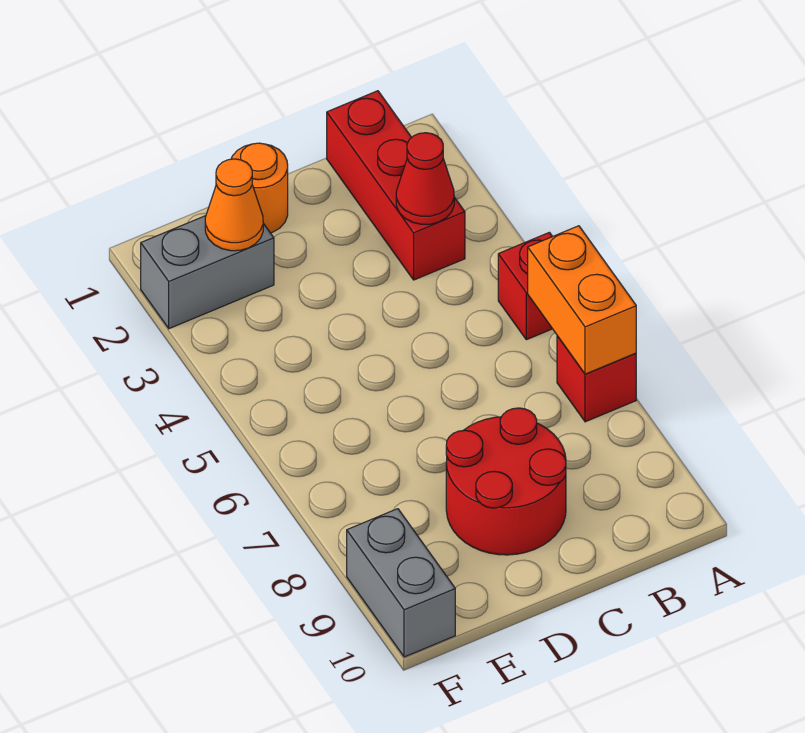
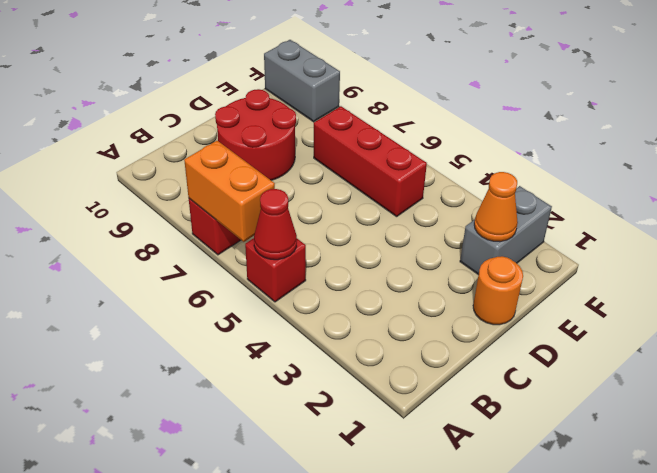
red brick B1:B3 level 1 -> red brick E5:E7 level 1
red cone B3 level 2 -> red cone A5 level 2

